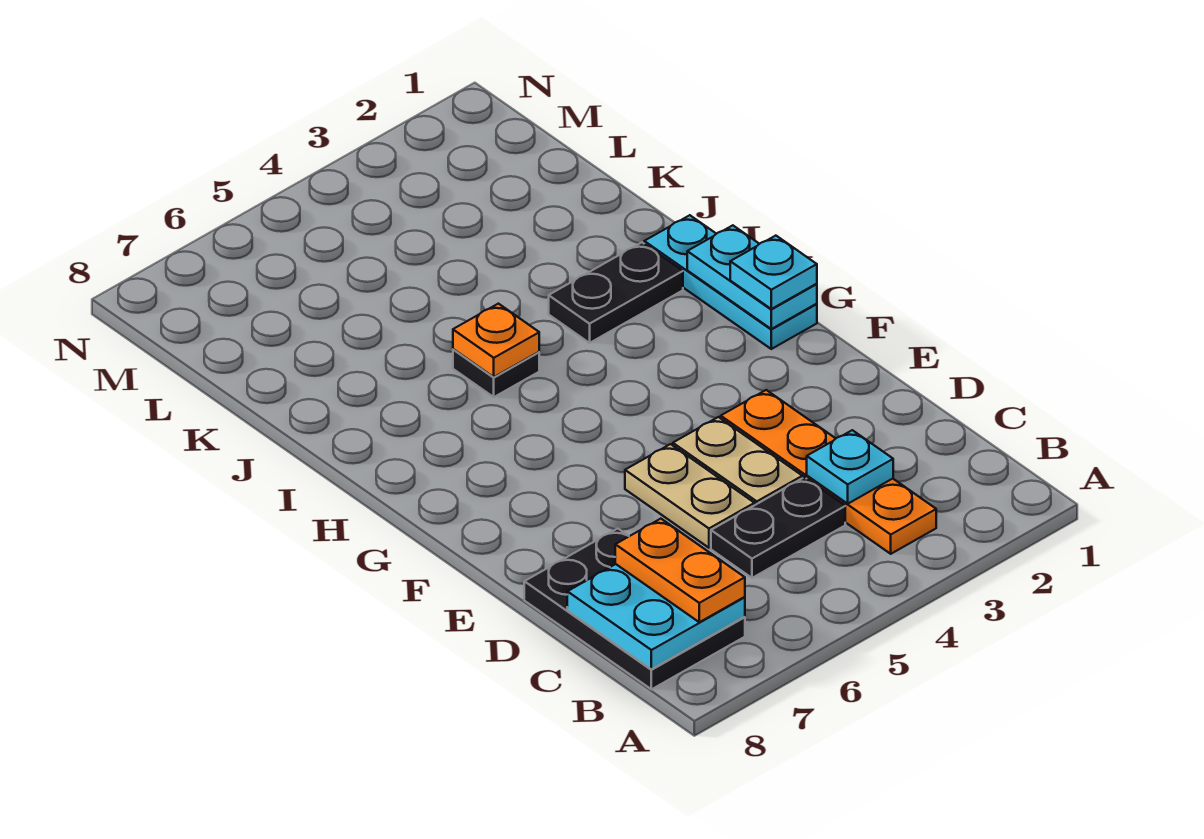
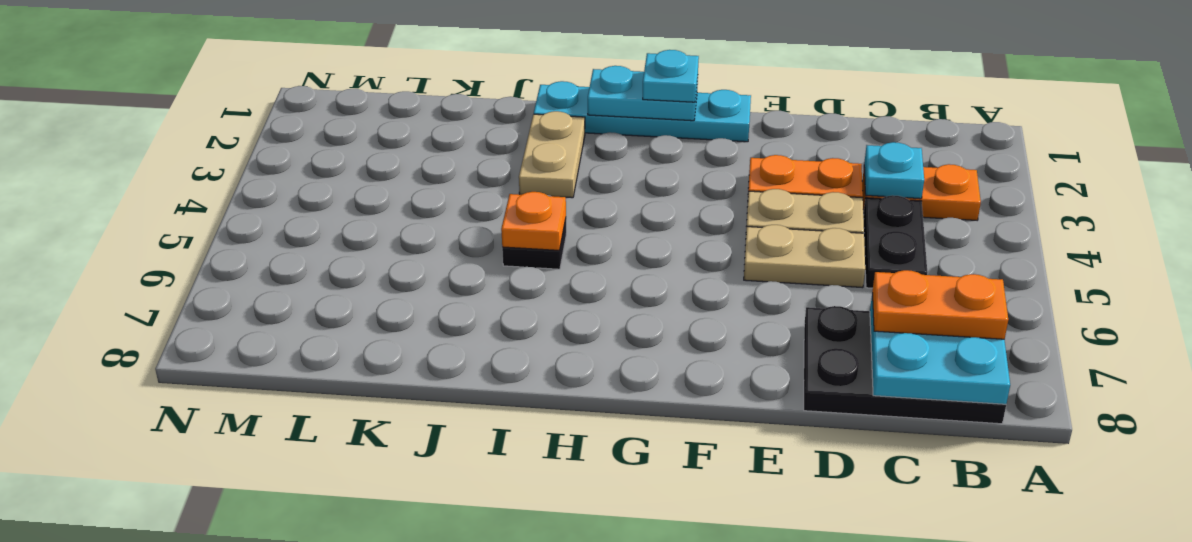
cyan plate G1:I1 level 1 -> cyan plate F1:I1 level 1
black plate I2:I3 level 1 -> tan plate I2:I3 level 1

